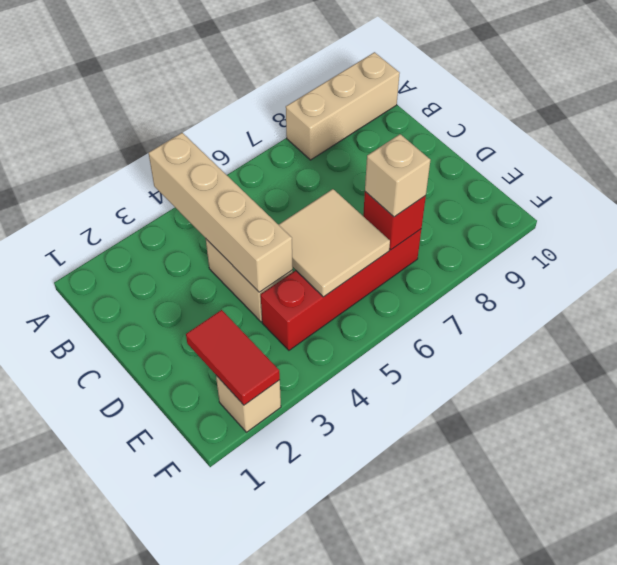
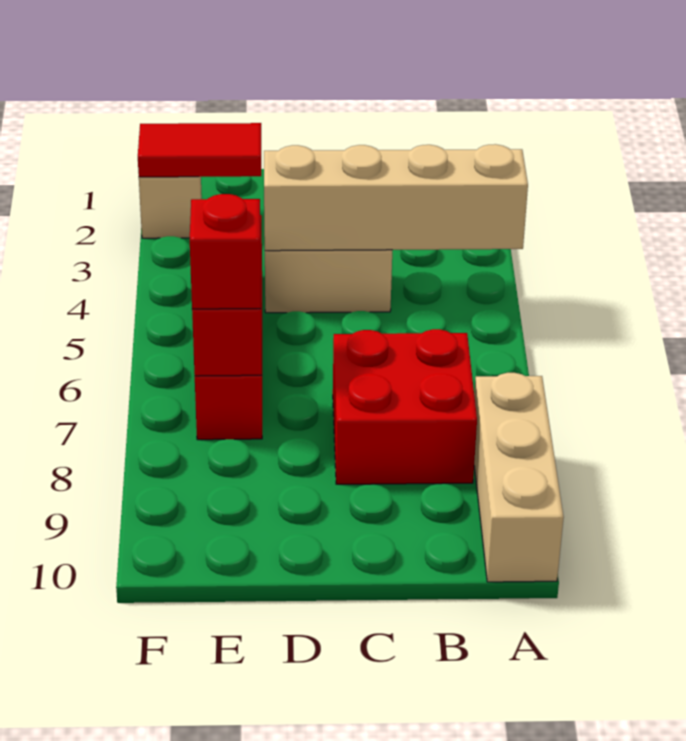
none -> red brick B7:C8 level 1
tan tile D5:E6 level 2 -> none
tan brick E7 level 3 -> red brick E7 level 3

